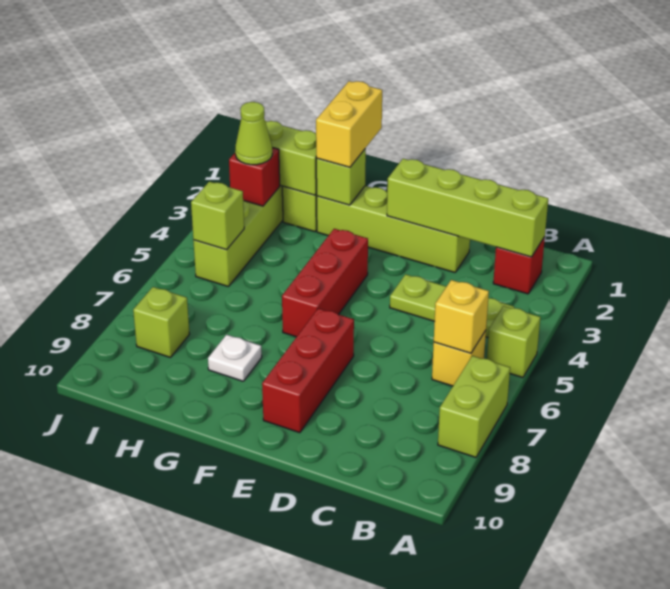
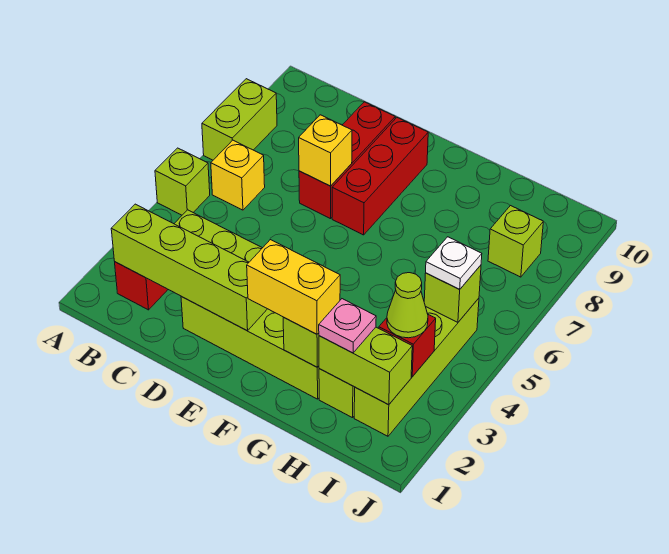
yellow brick B6 level 2 -> yellow brick D7 level 2
red brick F4:F6 level 1 -> red brick D7:D9 level 1
yellow brick G1:G2 level 3 -> yellow brick F2:G2 level 3
white plate G8 level 1 -> white plate I5 level 3
none -> pink plate H2 level 3

